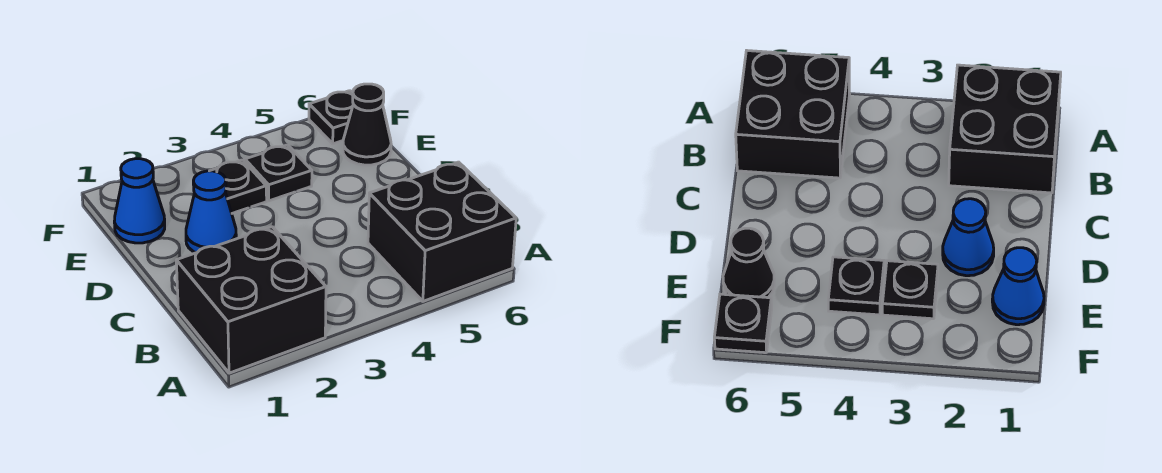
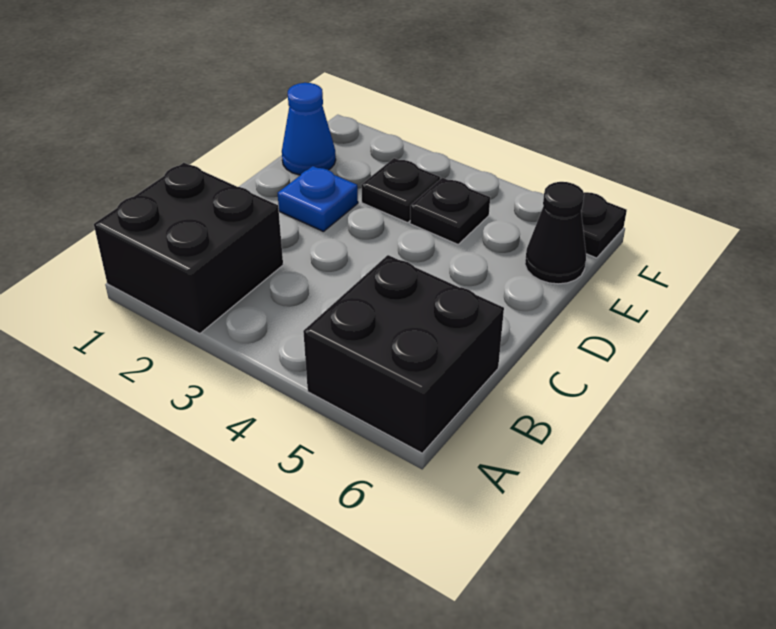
blue cone D2 level 1 -> blue plate D2 level 1

